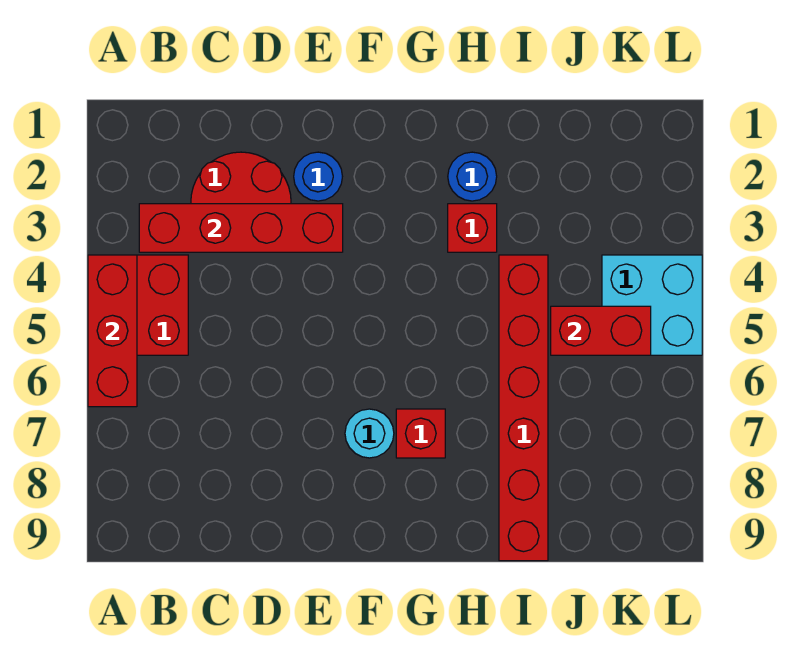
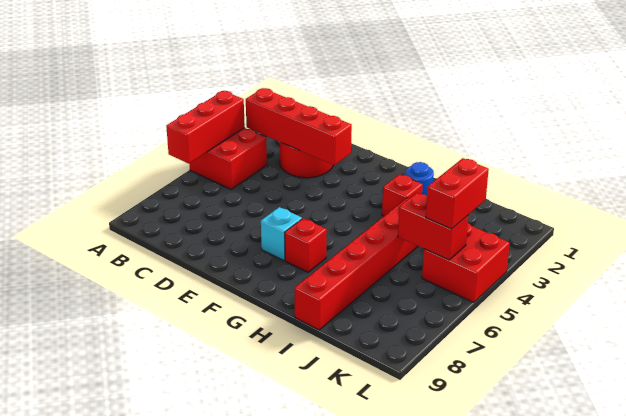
blue round brick E2 level 1 -> none
cyan round brick F7 level 1 -> cyan brick F7 level 1
cyan brick K4:L5 level 1 -> red brick K4:L5 level 1
none -> red brick K4:K5 level 3

